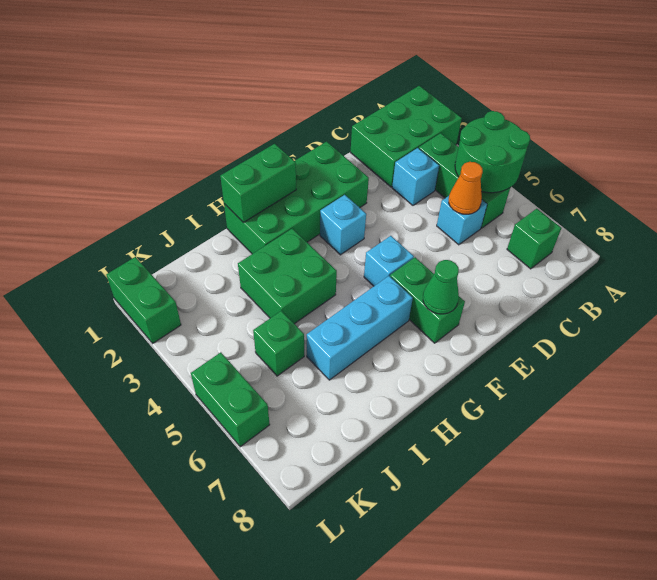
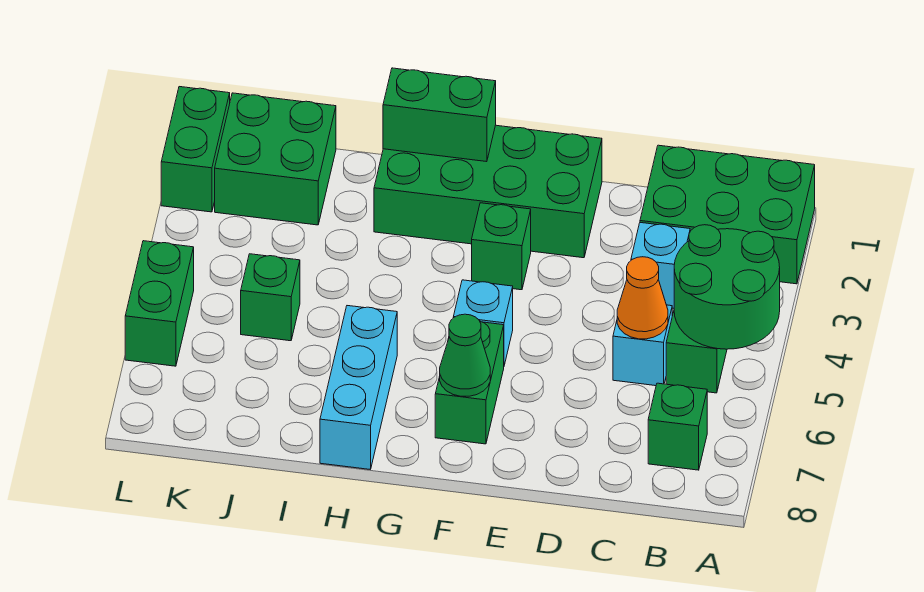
cyan brick F3 level 1 -> green brick F3 level 1
cyan brick G6:I6 level 1 -> cyan brick H6:H8 level 1
green brick H3:I4 level 1 -> green brick J1:K2 level 1

